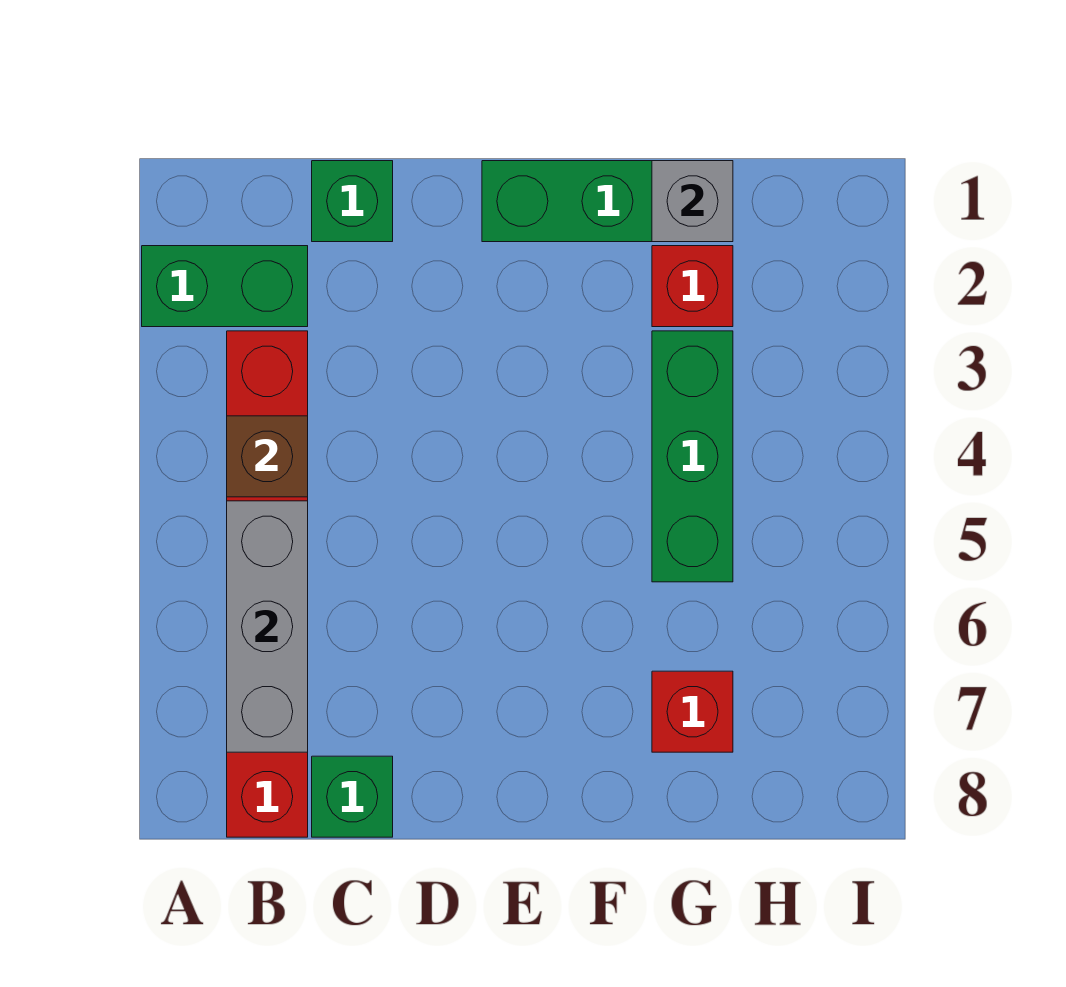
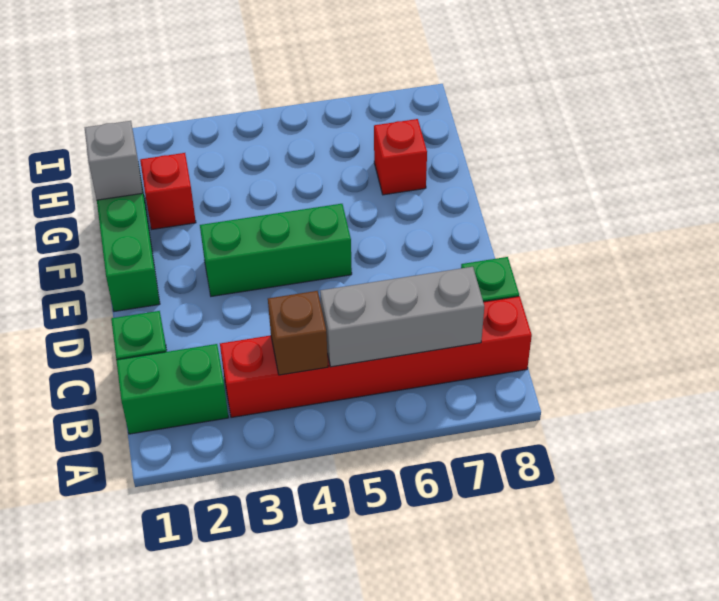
green brick A2:B2 level 1 -> green brick B1:B2 level 1
green brick G3:G5 level 1 -> green brick E3:E5 level 1

